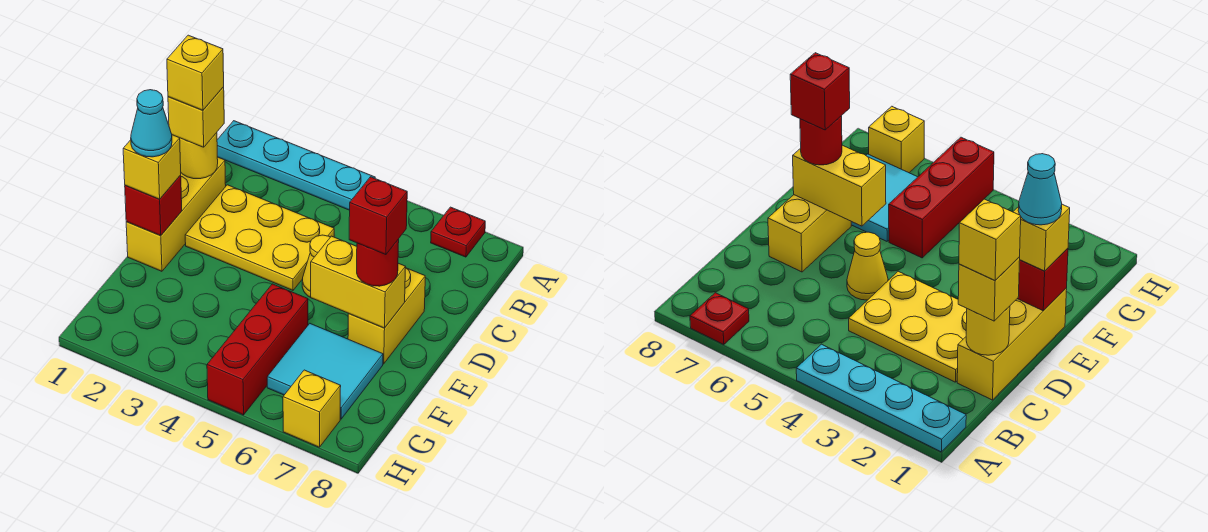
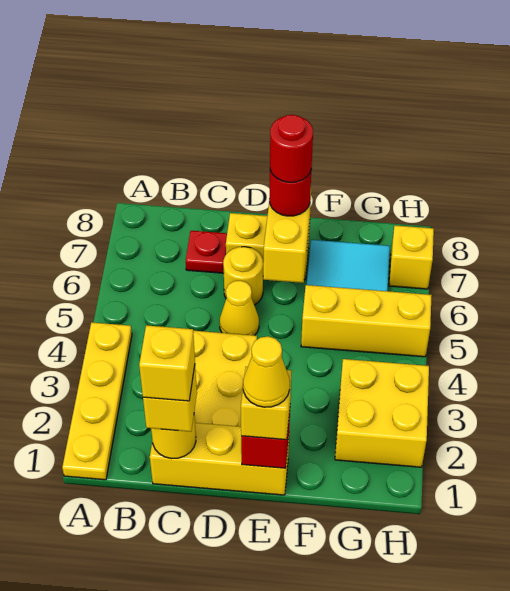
cyan plate A1:A4 level 1 -> yellow plate A1:A4 level 1
red plate A7 level 1 -> red plate C7 level 1
none -> yellow round brick D6 level 1
cyan cone E1 level 4 -> yellow cone E1 level 4
red brick E7 level 4 -> red round brick E7 level 4
red brick F5:H5 level 1 -> yellow brick F5:H5 level 1
none -> yellow brick G2:H3 level 1

